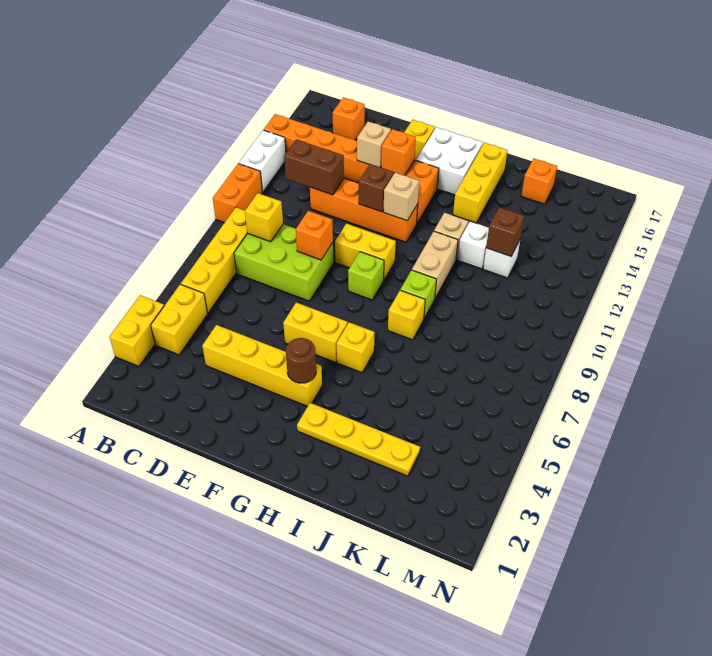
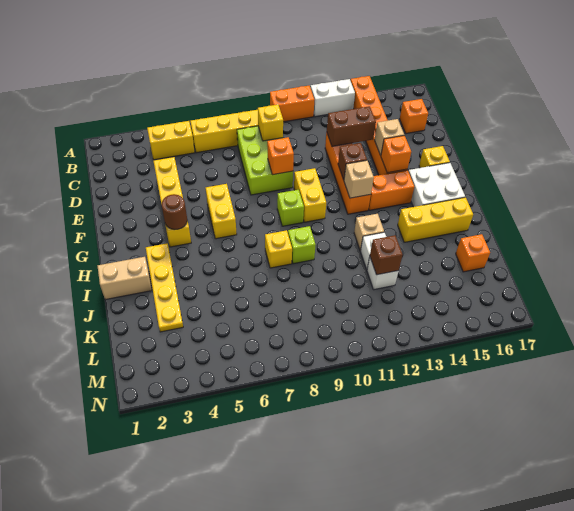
yellow brick A3:A4 level 1 -> none
brown brick C12:D12 level 2 -> brown brick D12:D13 level 2
yellow brick H6 level 1 -> none
tan brick I10:I11 level 1 -> tan brick I1:I2 level 1

